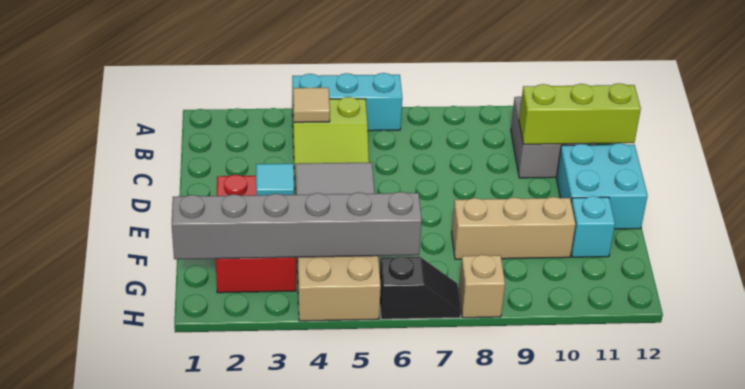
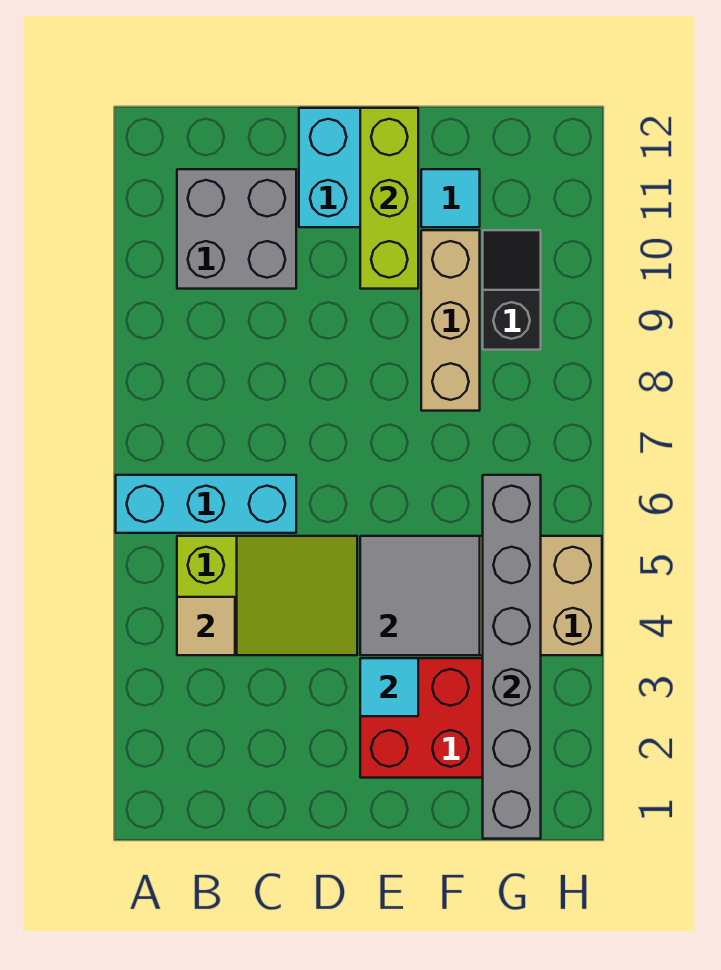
cyan brick A4:A6 level 1 -> cyan brick A6:C6 level 1
lime brick C10:C12 level 2 -> lime brick E10:E12 level 2
cyan brick F11 level 1 -> cyan tile F11 level 1
black slope H6:H7 level 1 top 6 -> black slope G9:G10 level 1 top 9
tan brick H8 level 1 -> none

